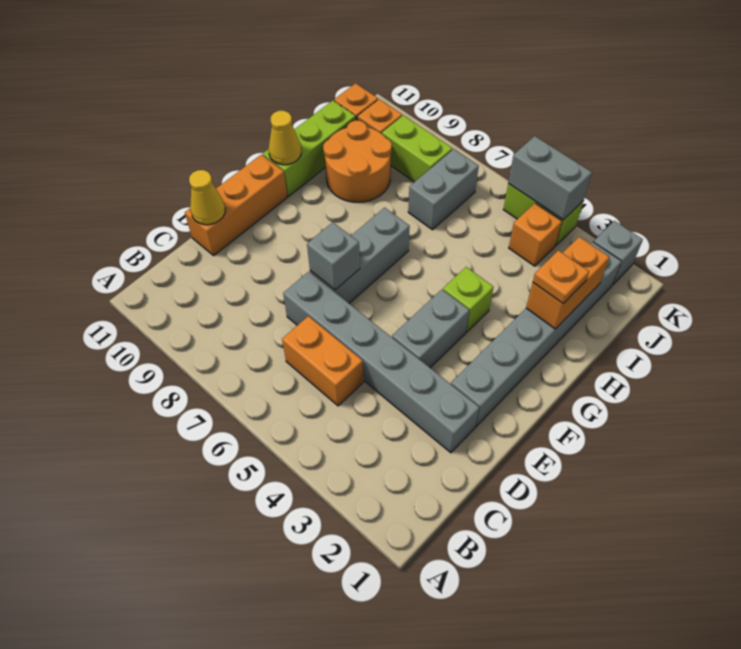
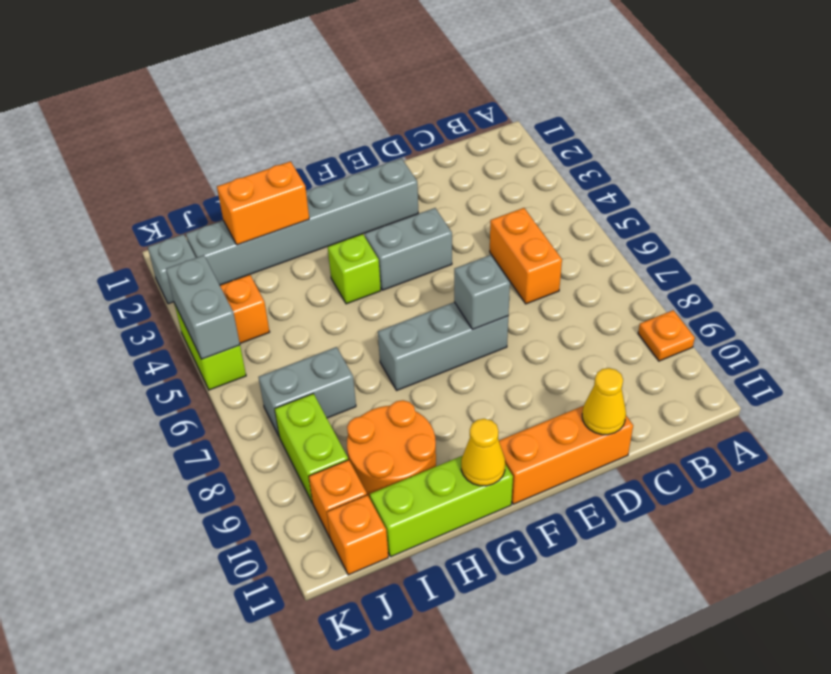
grey brick D2:D7 level 1 -> none
orange plate H2 level 3 -> orange plate A9 level 1

